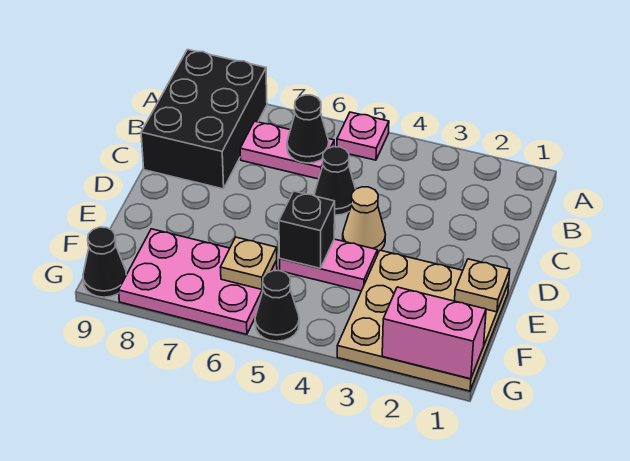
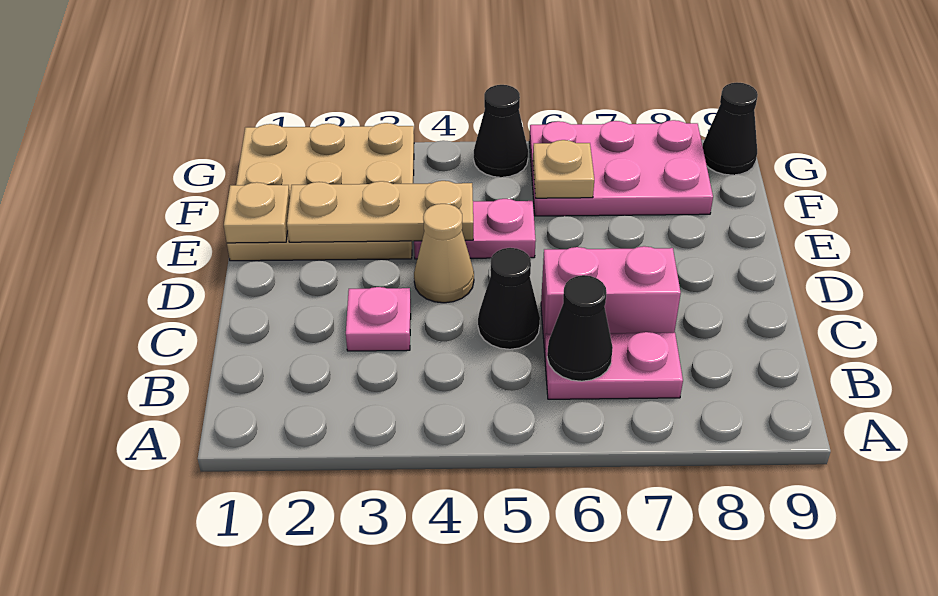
pink plate A5 level 1 -> pink plate C3 level 1
black brick A8:C9 level 1 -> none
none -> tan plate E2:E4 level 2
black brick E5 level 2 -> none
pink brick G1:G2 level 2 -> pink brick C6:C7 level 1

